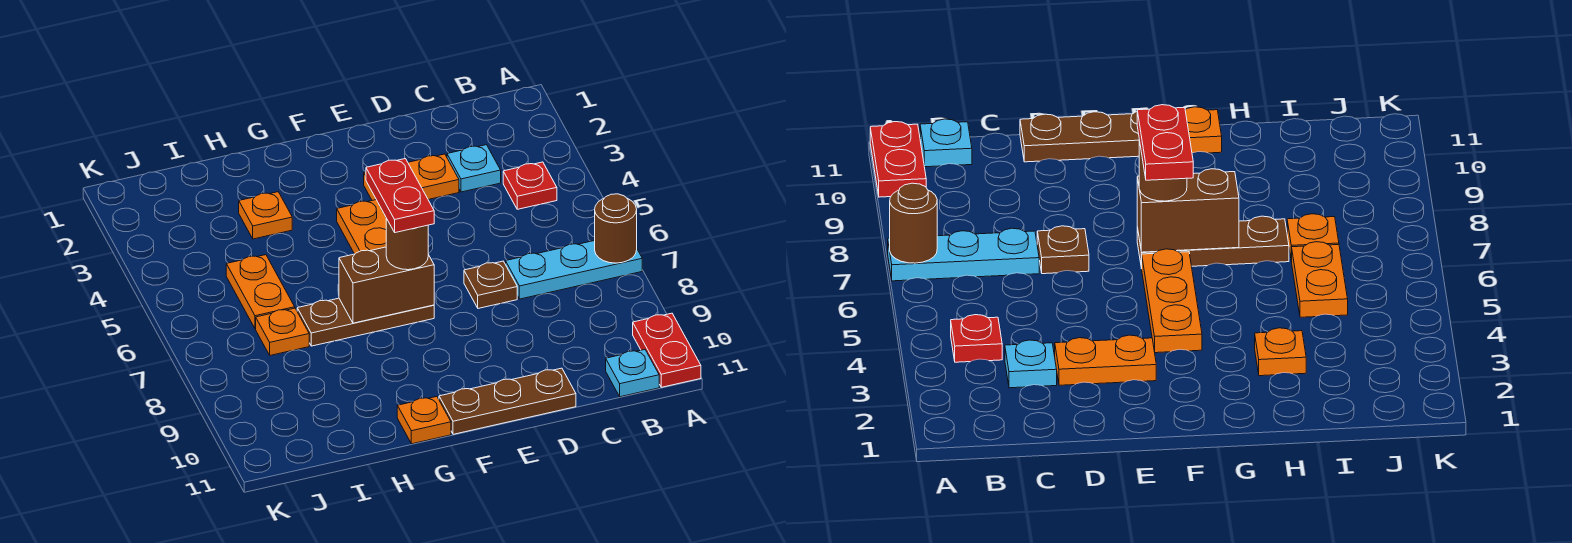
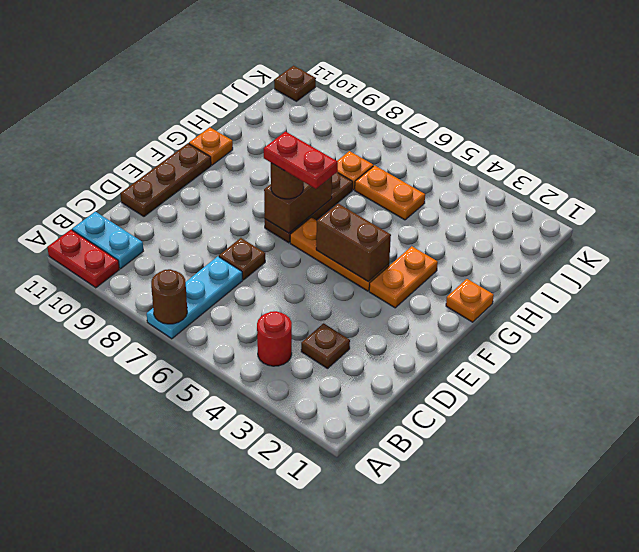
red plate B4 level 1 -> red round brick B4 level 1
cyan plate B11 level 1 -> cyan plate B10:B11 level 1
cyan plate C3 level 1 -> brown plate C3 level 1
orange plate D3:E3 level 1 -> orange plate F3:G3 level 1
none -> brown brick F4:F5 level 2
orange plate H3 level 1 -> orange plate G1 level 1
none -> brown plate K11 level 1

